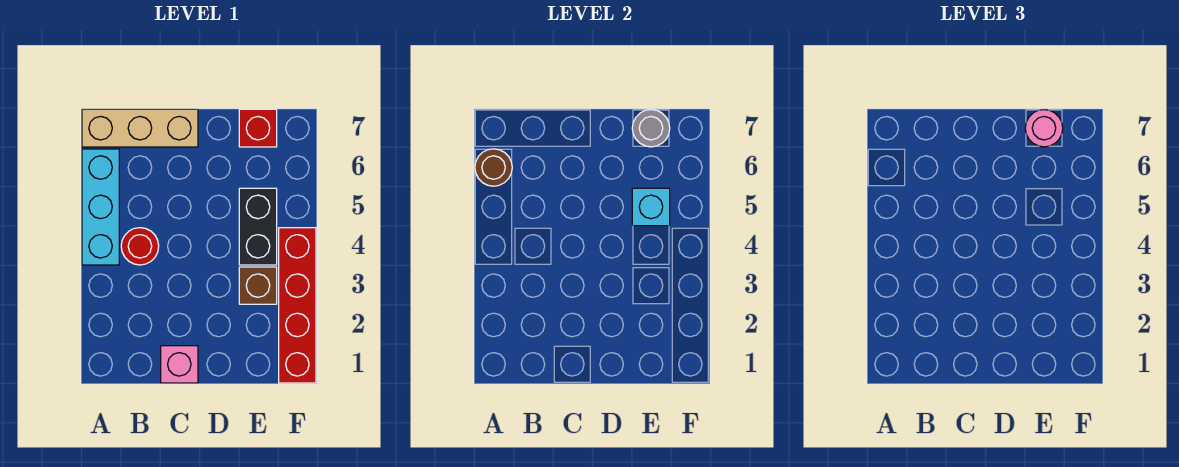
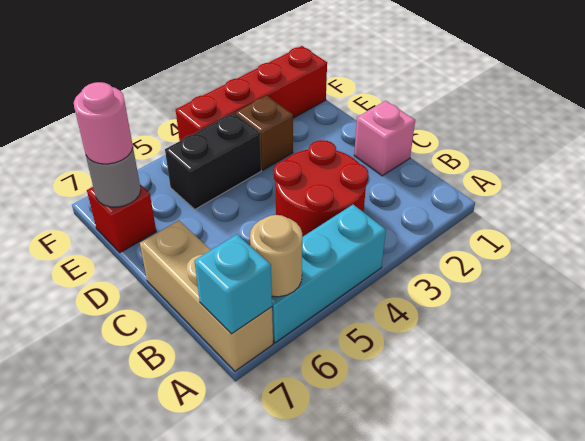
brown round brick A6 level 2 -> tan round brick A6 level 2
red round brick B4 level 1 -> red round brick B3:C4 level 1
cyan brick E5 level 2 -> cyan brick A7 level 2

